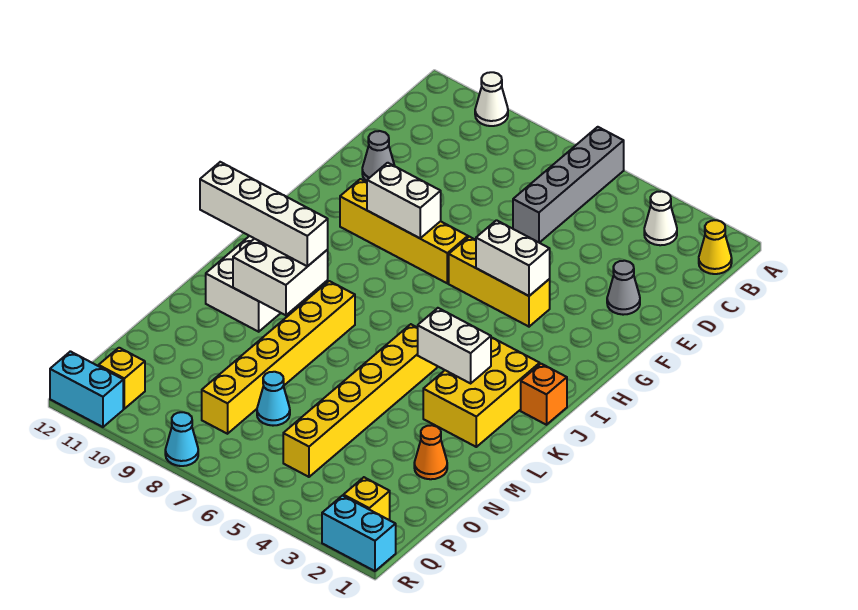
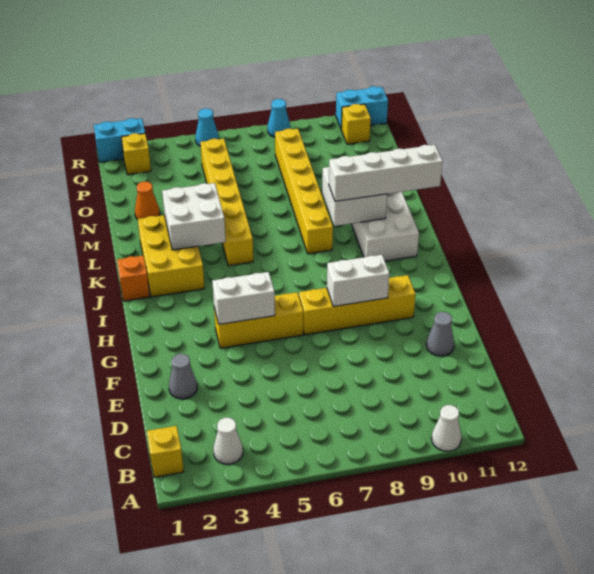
grey brick A6:D6 level 1 -> none
yellow cone B1 level 1 -> yellow brick B1 level 1
white brick K3:K4 level 2 -> white brick K3:L4 level 2
cyan cone O7 level 1 -> cyan cone R5 level 1

